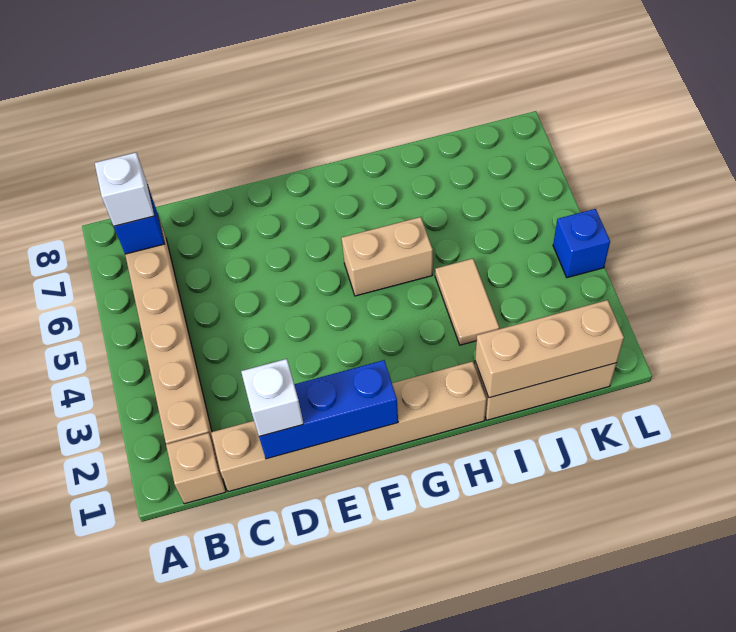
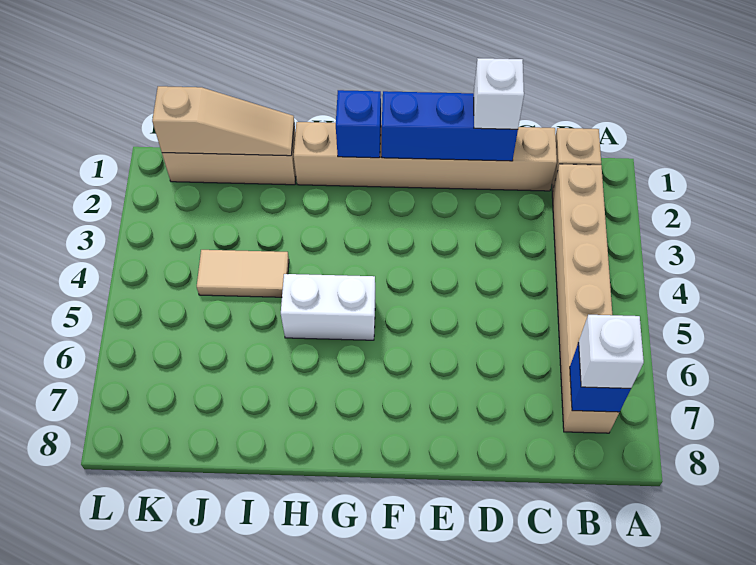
tan brick G5:H5 level 1 -> white brick G5:H5 level 1
tan brick I1:K1 level 2 -> tan slope I1:K1 level 2 top K
tan tile I3:I4 level 1 -> tan tile I4:J4 level 1
blue brick L4 level 1 -> blue brick G1 level 2

